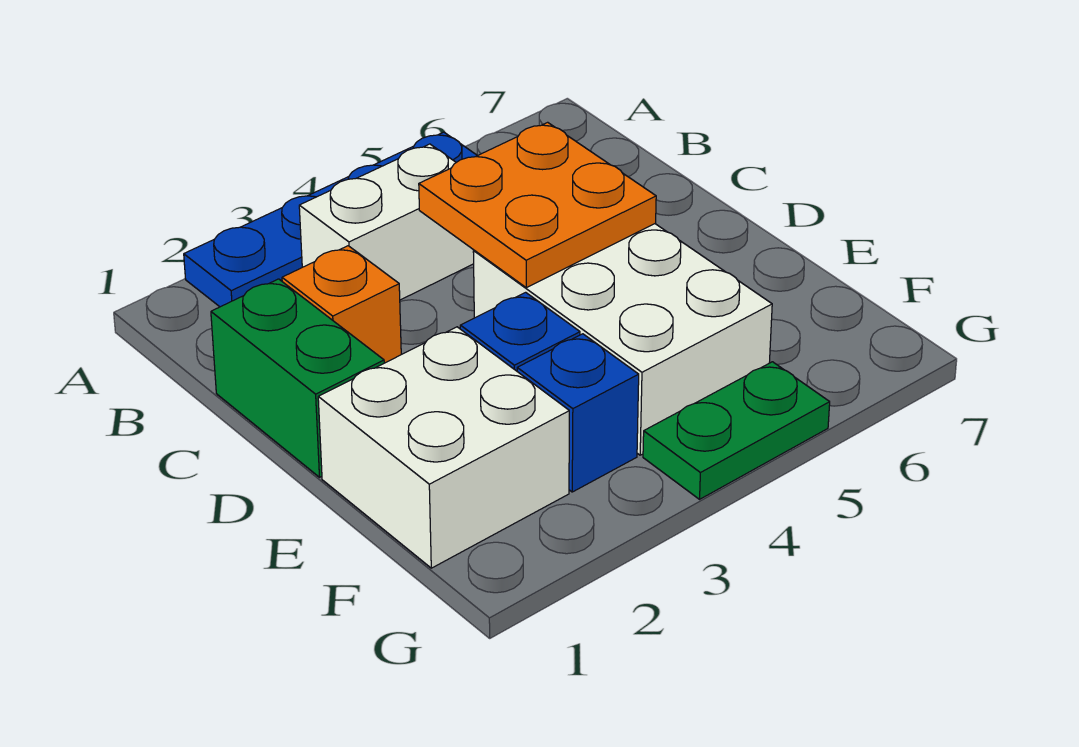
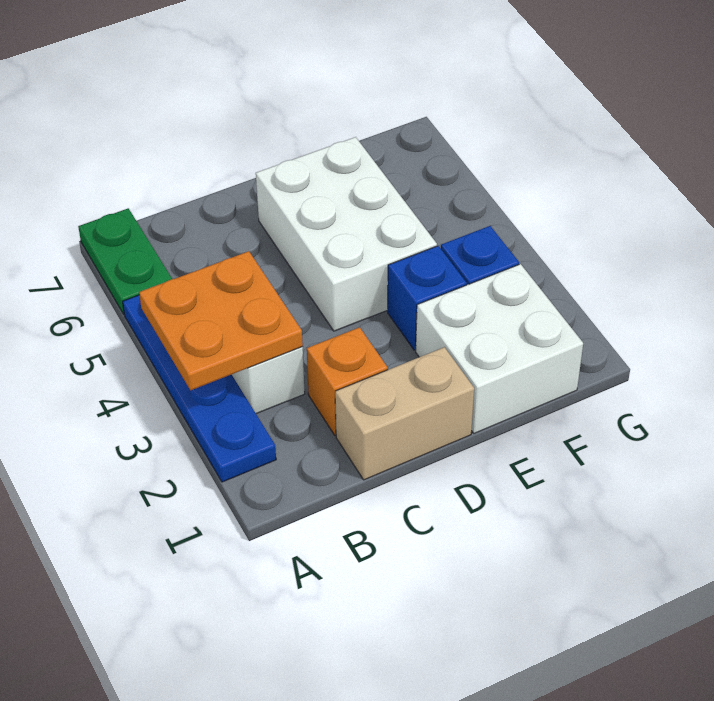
green brick C1:D1 level 1 -> tan brick C1:D1 level 1
orange plate C4:D5 level 2 -> orange plate A3:B4 level 2
white brick D4:F5 level 1 -> white brick D4:E6 level 1
green plate G4:G5 level 1 -> green plate A6:A7 level 1

